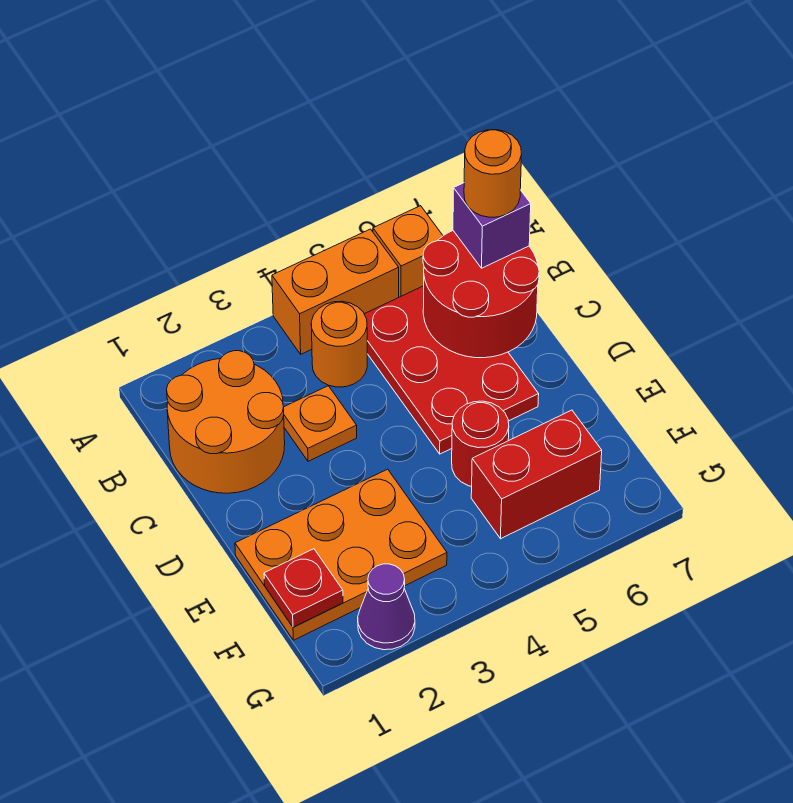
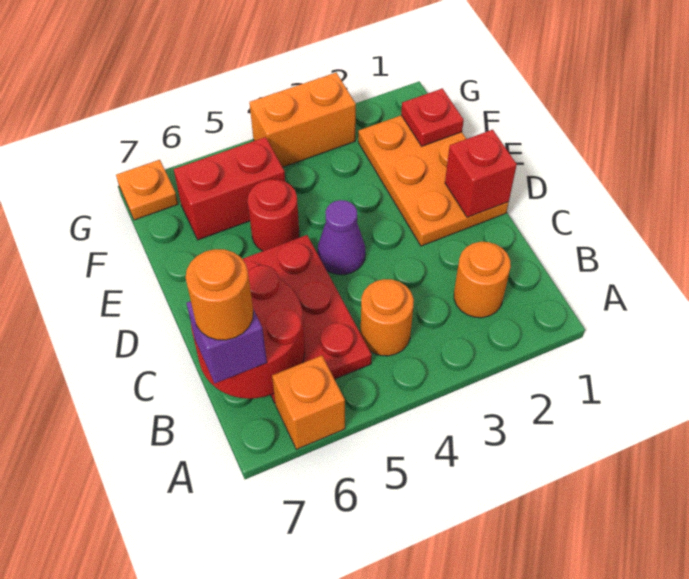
orange brick A4:A5 level 1 -> orange brick G3:G4 level 1
orange round brick B1:C2 level 1 -> orange round brick B2 level 1
orange plate C3 level 1 -> orange plate G7 level 1
none -> red brick D1 level 2
orange plate E1:F3 level 1 -> orange plate D1:F2 level 1
purple cone G2 level 1 -> purple cone D4 level 1

